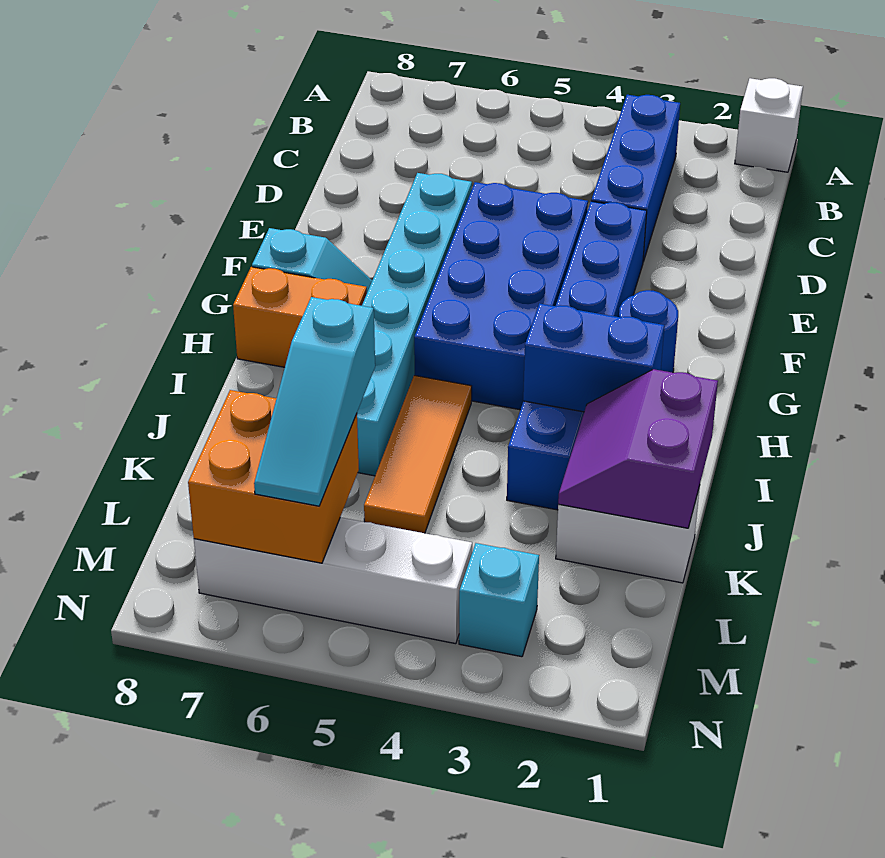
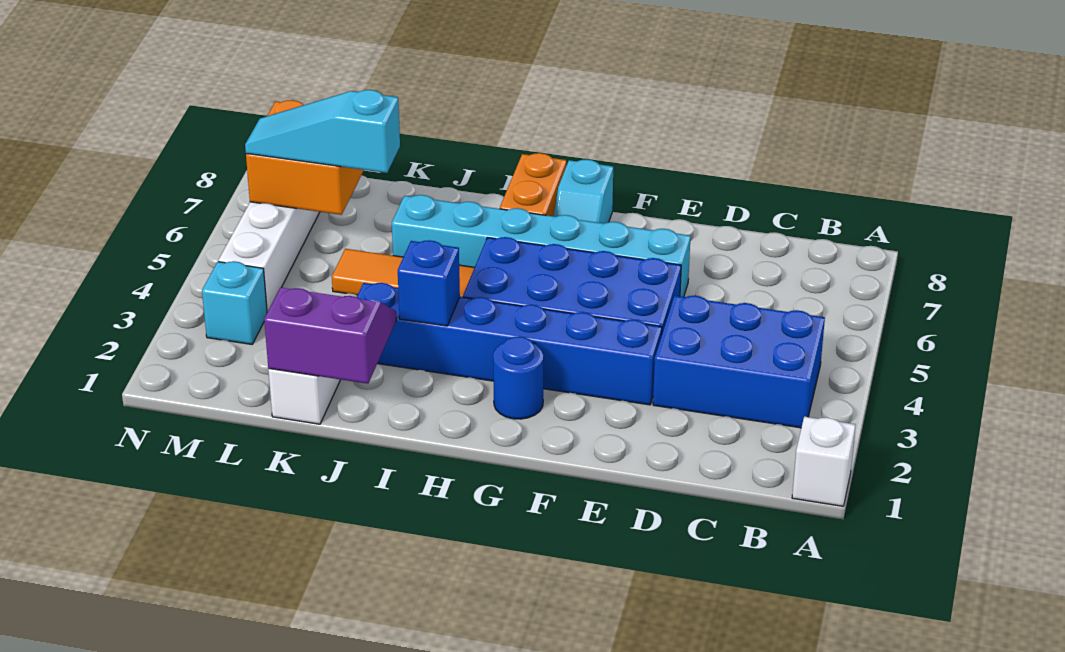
blue brick B3:D3 level 1 -> blue brick B3:D4 level 1
blue brick I2:I3 level 2 -> blue brick I3 level 2

